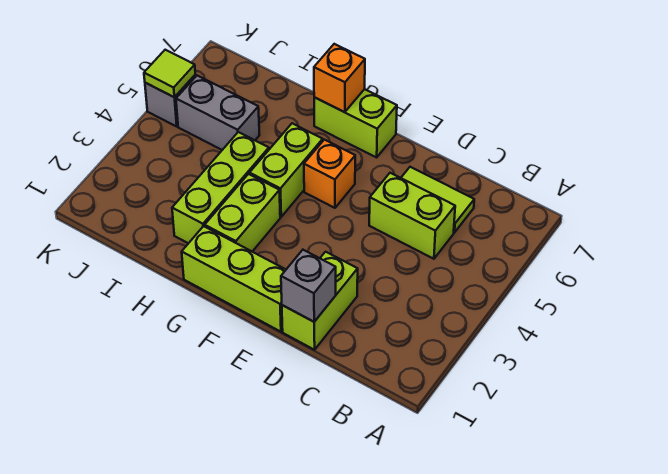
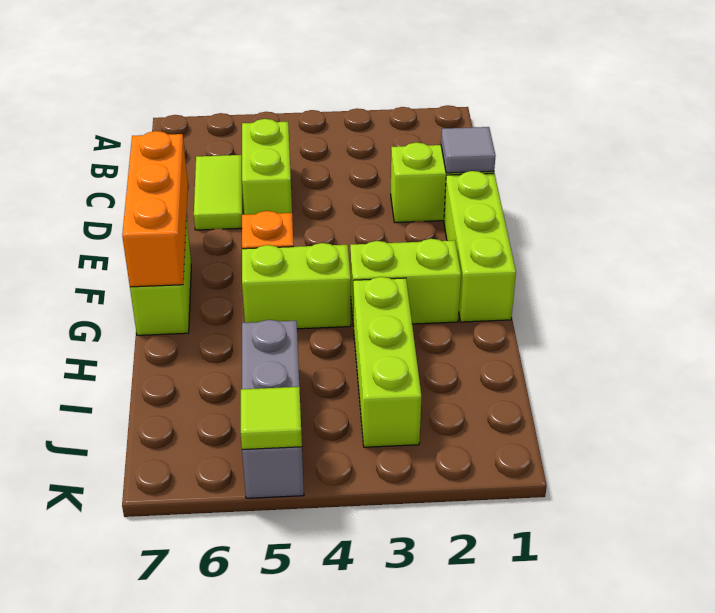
grey brick D1 level 2 -> grey tile D1 level 2
orange brick G7 level 2 -> orange brick E7:G7 level 2
lime brick H2:H4 level 1 -> lime brick H3:J3 level 1

